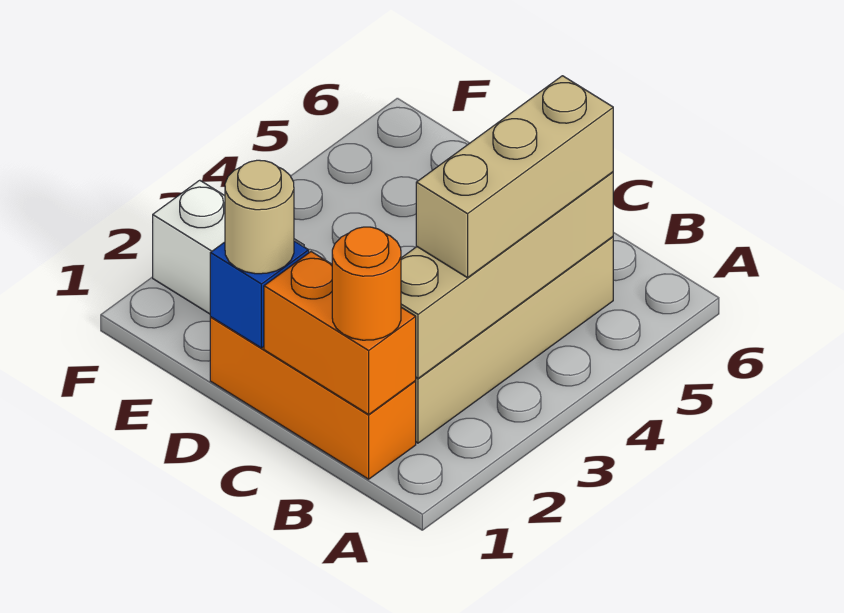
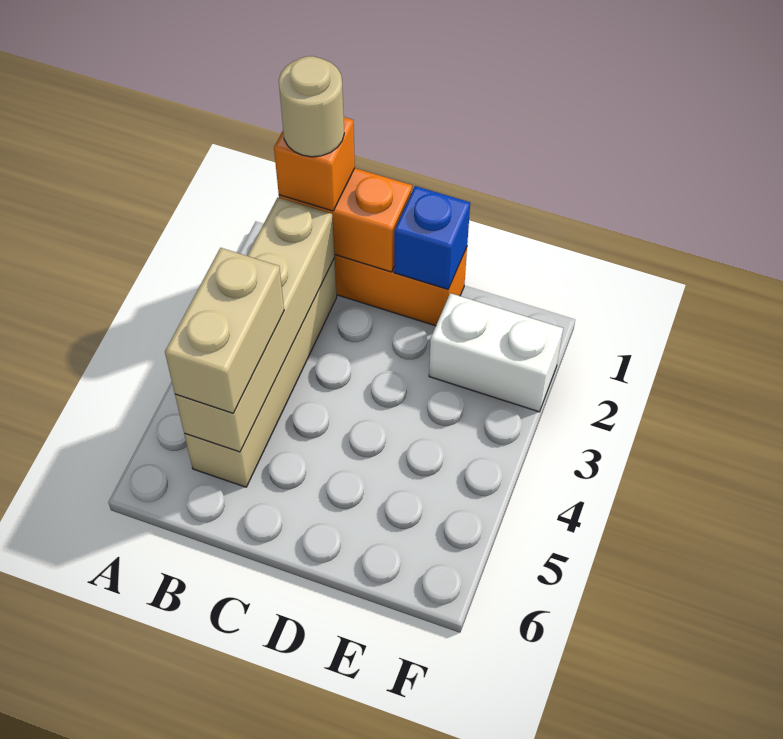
orange round brick B1 level 3 -> orange brick B1 level 3
tan brick B3:B5 level 3 -> tan brick B4:B5 level 3
tan round brick D1 level 3 -> tan round brick B1 level 4

